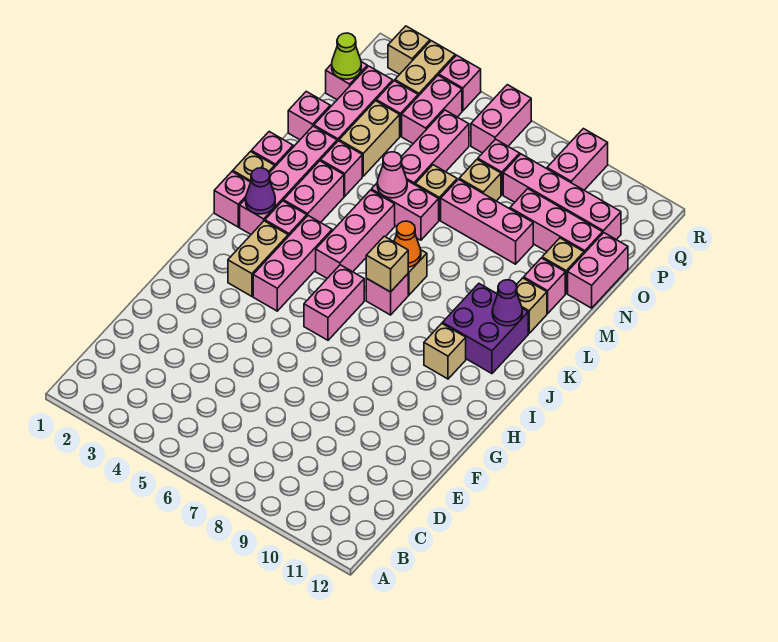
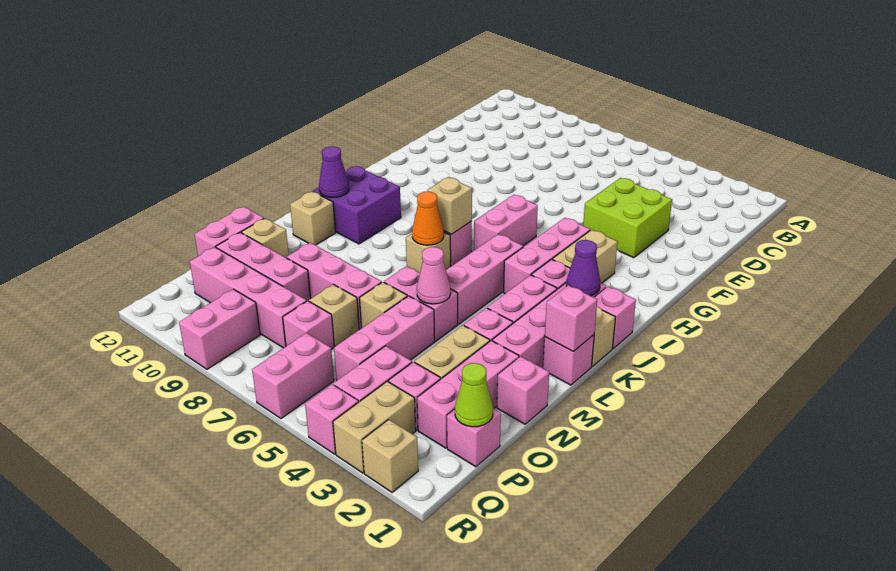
none -> lime brick E3:F4 level 1
tan brick I10 level 1 -> none
pink brick M11 level 1 -> pink brick L1 level 2

